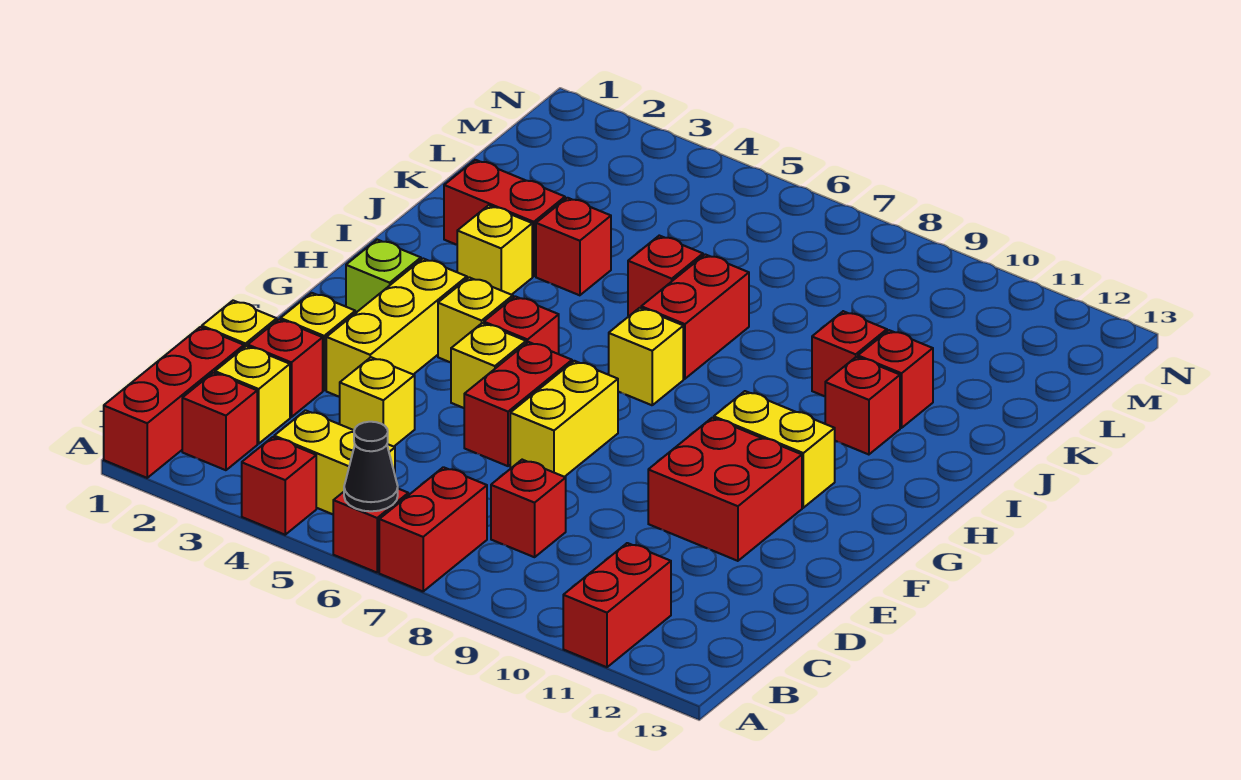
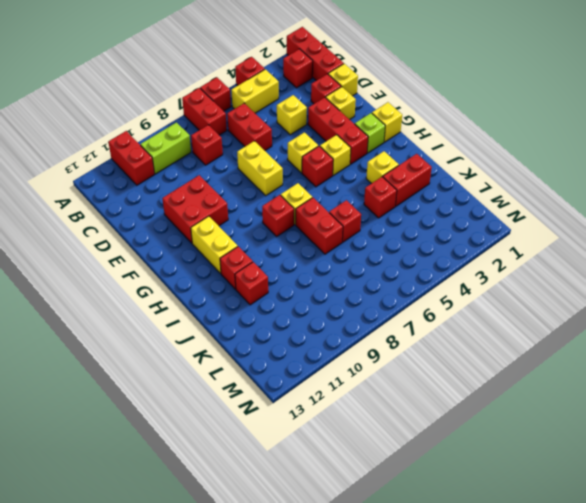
black cone A6 level 2 -> none
none -> lime brick B9:B10 level 1
yellow brick C2 level 1 -> yellow brick G1 level 1
yellow brick E3:G3 level 1 -> red brick E3:G3 level 1
red brick E6:F6 level 1 -> red brick C6:D6 level 1
yellow brick G10:G11 level 1 -> yellow brick G11:H11 level 1
red brick J10 level 1 -> red brick H8 level 1

